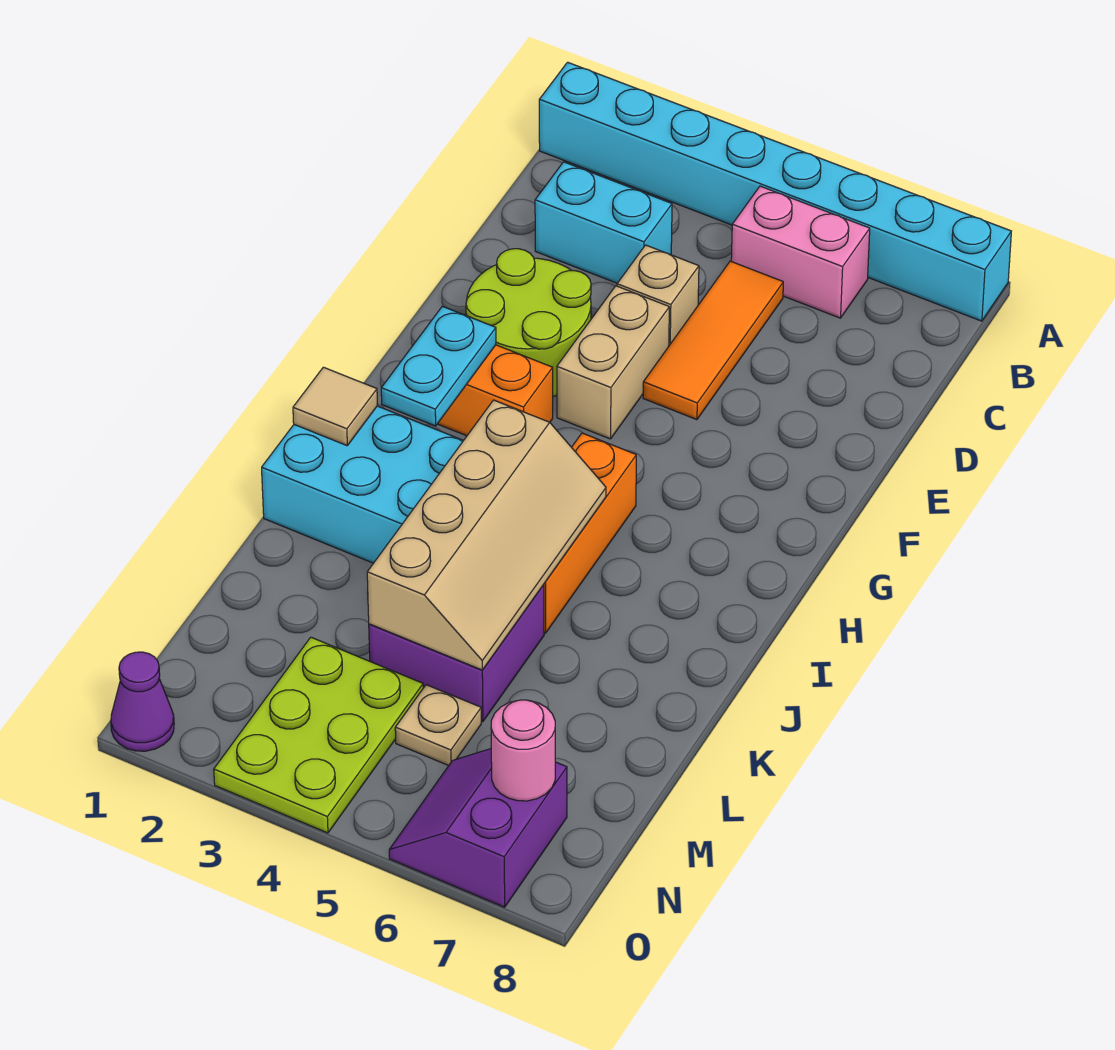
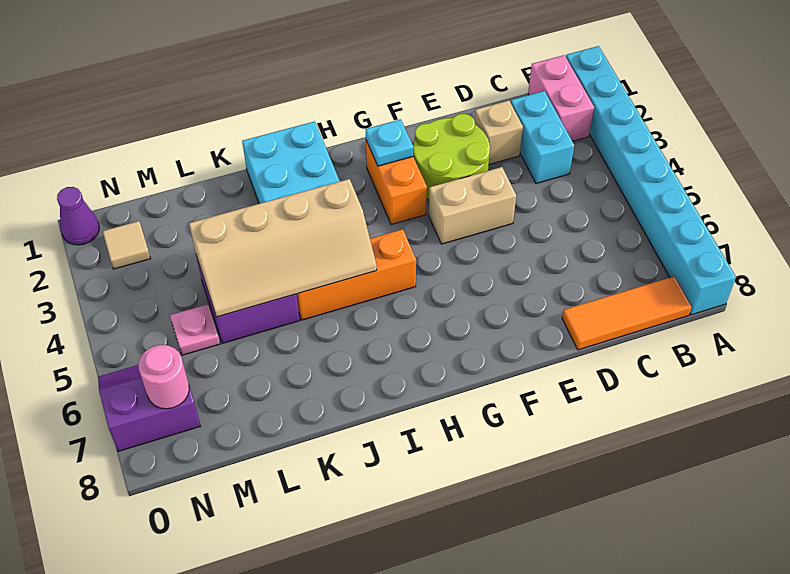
pink brick B5:B6 level 1 -> pink brick B1:B2 level 1
orange tile C5:E5 level 1 -> orange tile B8:D8 level 1
tan brick D4 level 1 -> tan brick D2 level 1
cyan plate G2:H2 level 2 -> cyan plate G2 level 2
tan tile I1 level 2 -> tan tile N2 level 1
lime plate M3:O4 level 1 -> none
tan plate M5 level 1 -> pink plate M5 level 1

